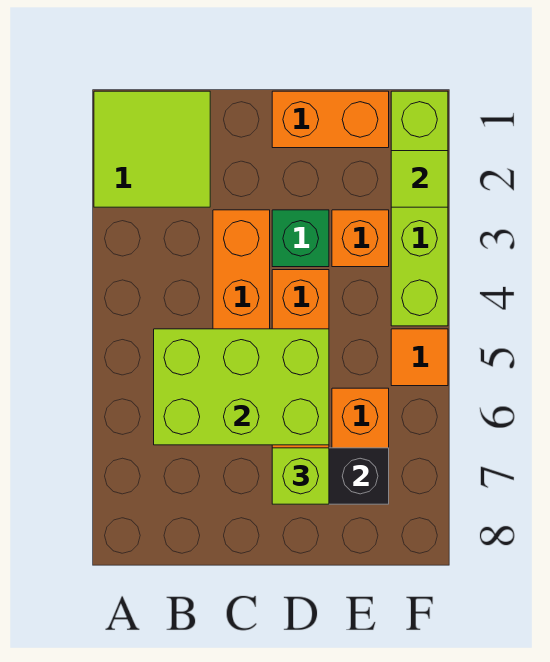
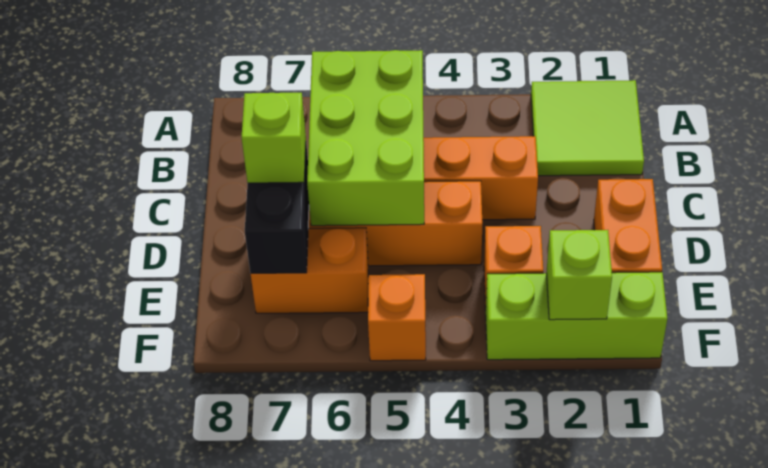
green brick D3 level 1 -> none
lime brick F1:F4 level 1 -> lime brick F1:F3 level 1
lime tile F2 level 2 -> lime brick F2 level 2
orange tile F5 level 1 -> orange brick F5 level 1

